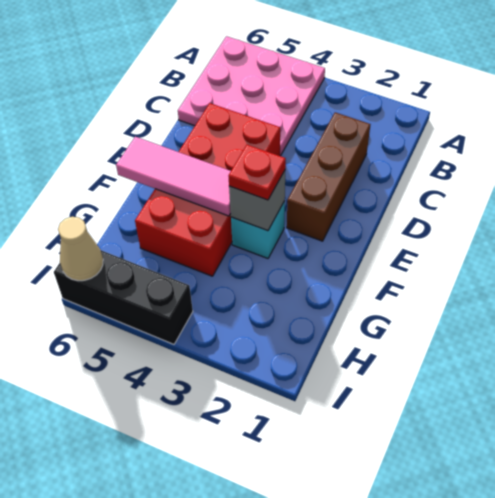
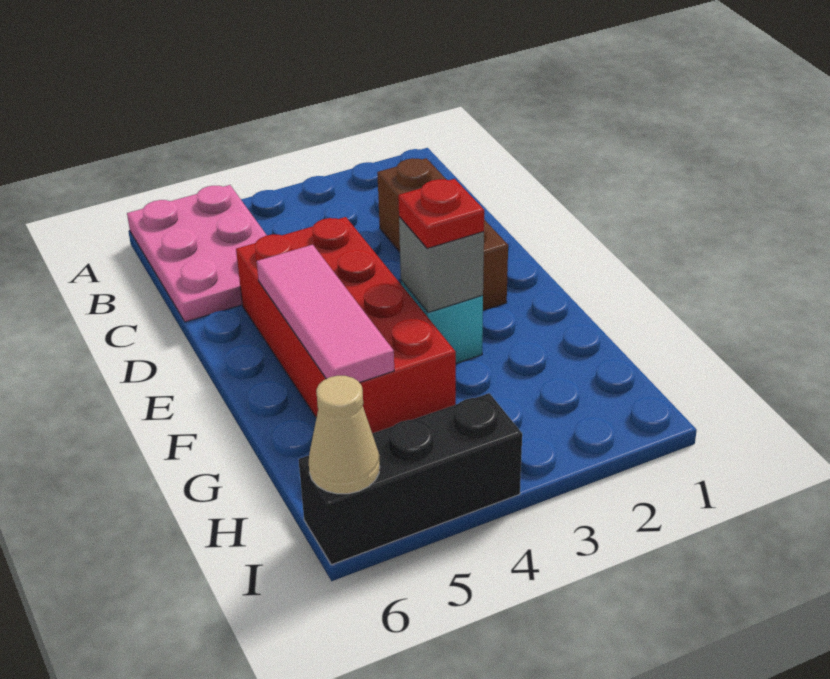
pink plate A4:C6 level 1 -> pink plate A5:C6 level 1
pink tile F4:F6 level 2 -> pink tile E5:G5 level 2

